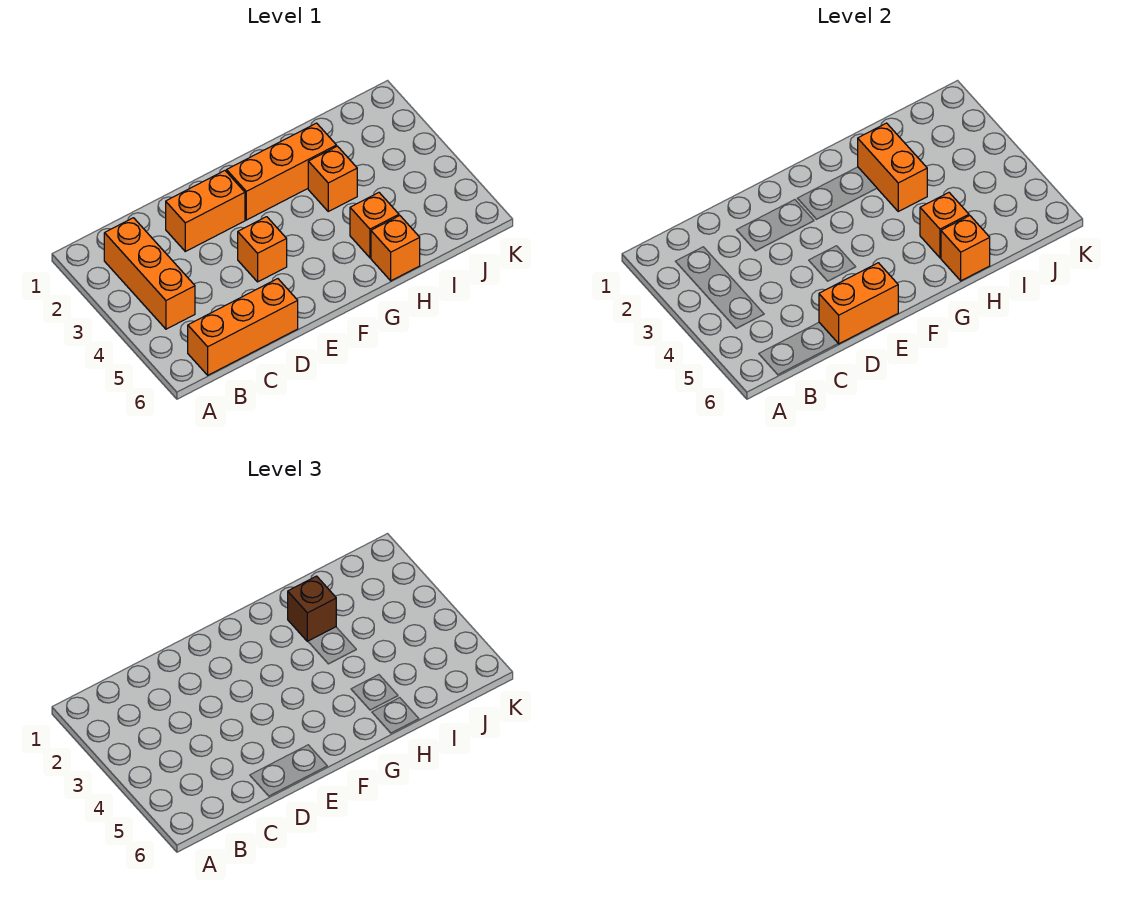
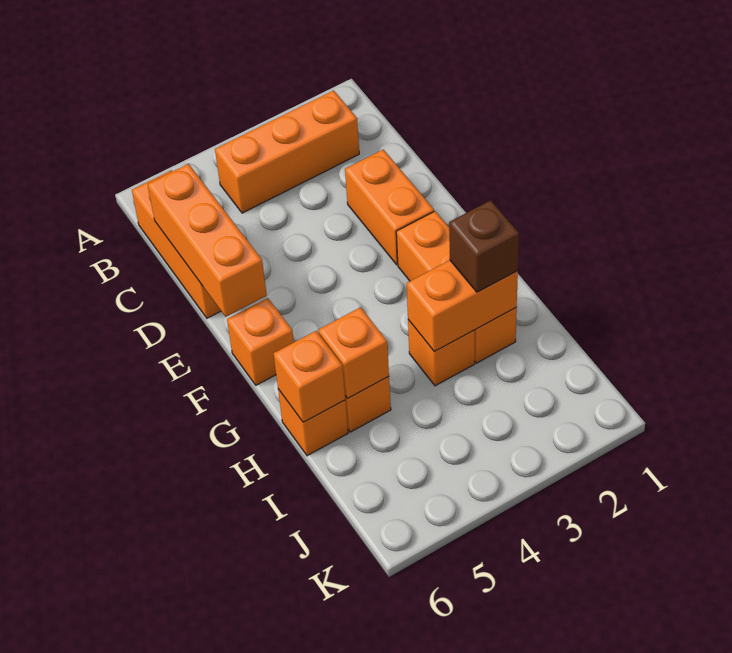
orange brick D6:E6 level 2 -> orange brick C6:E6 level 2
orange brick E4 level 1 -> orange brick F6 level 1

